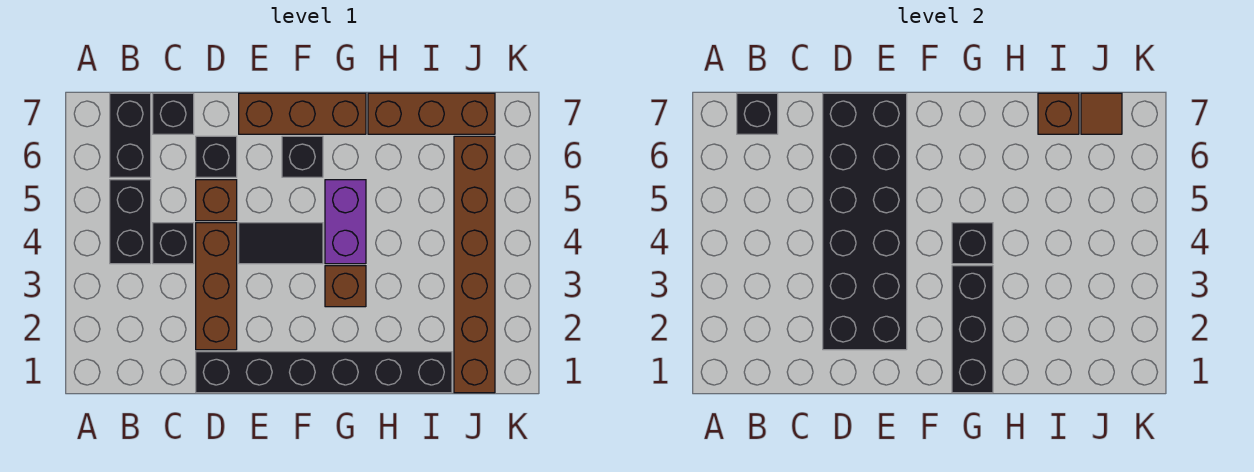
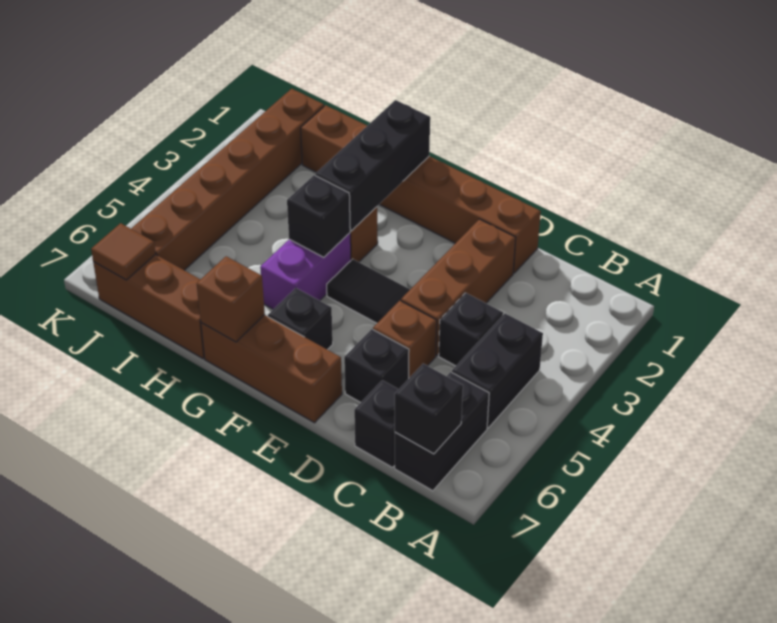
black brick D1:I1 level 1 -> brown brick D1:I1 level 1
black brick D2:E7 level 2 -> none
brown brick I7 level 2 -> brown brick G7 level 2

